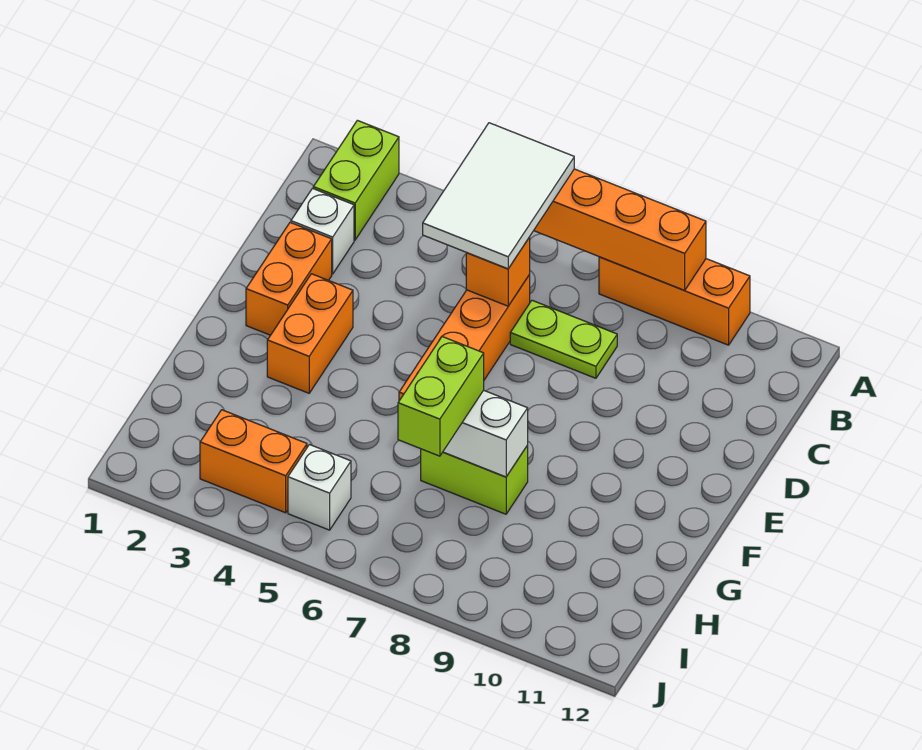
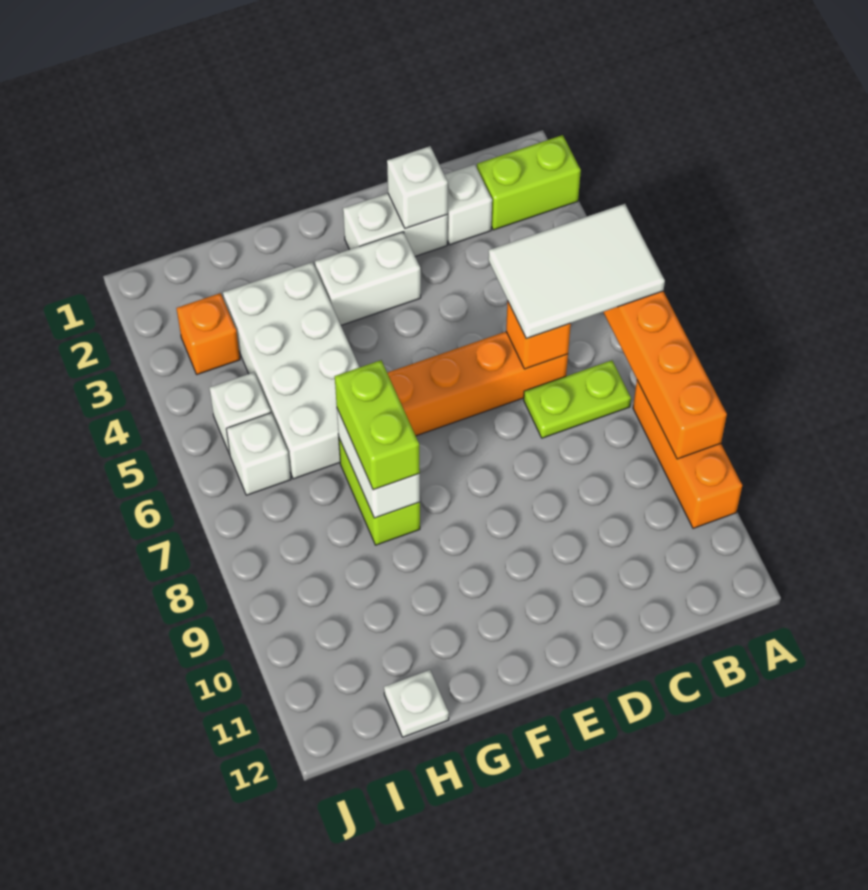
lime plate C7:C8 level 1 -> lime plate B7:C7 level 1
orange brick D2:E2 level 1 -> white brick D2:E2 level 1
none -> white brick D2 level 2
orange brick E3:F3 level 1 -> white brick E3:F3 level 1
none -> white brick G3:H6 level 1
lime brick G7:H7 level 3 -> lime brick G7:G8 level 3
none -> white plate H12 level 1
orange brick I3:I4 level 1 -> orange brick I3 level 1
none -> white brick I6 level 1

